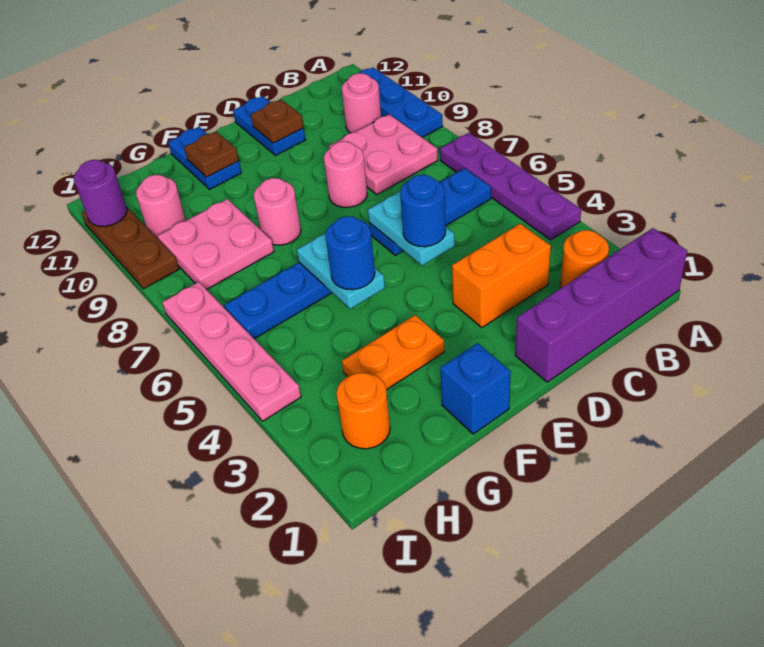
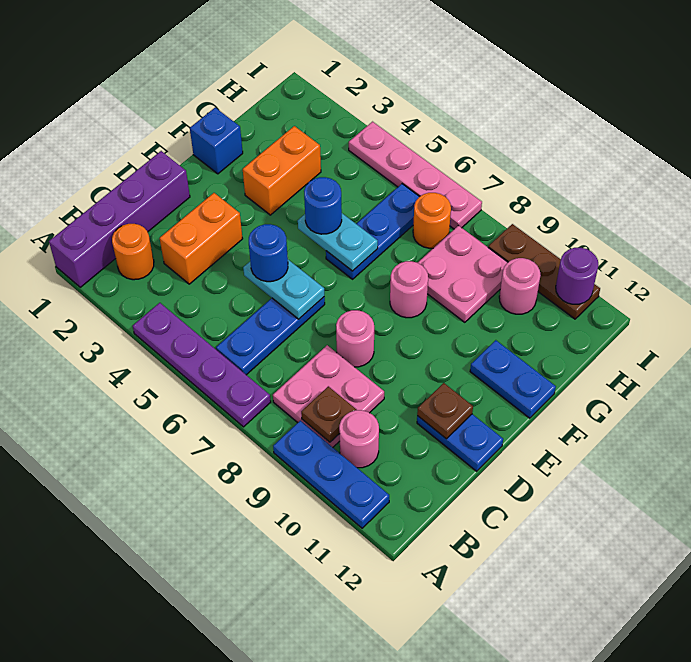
orange plate F3:G3 level 1 -> orange brick F3:G3 level 1
brown plate F11 level 2 -> brown plate B9 level 2
orange round brick H2 level 1 -> orange round brick H7 level 1

